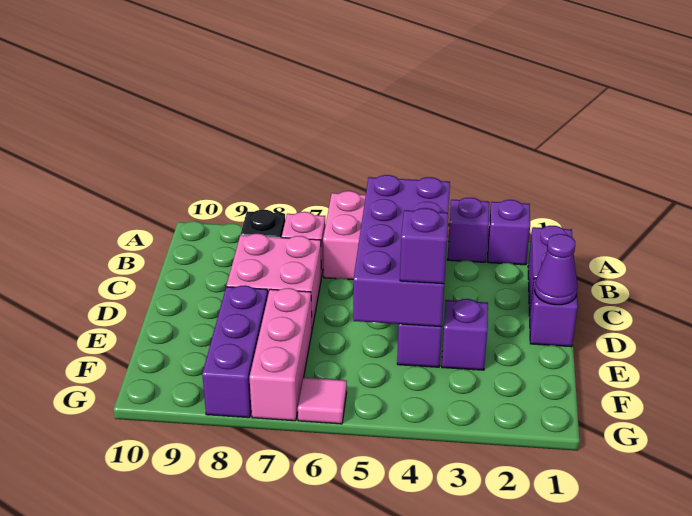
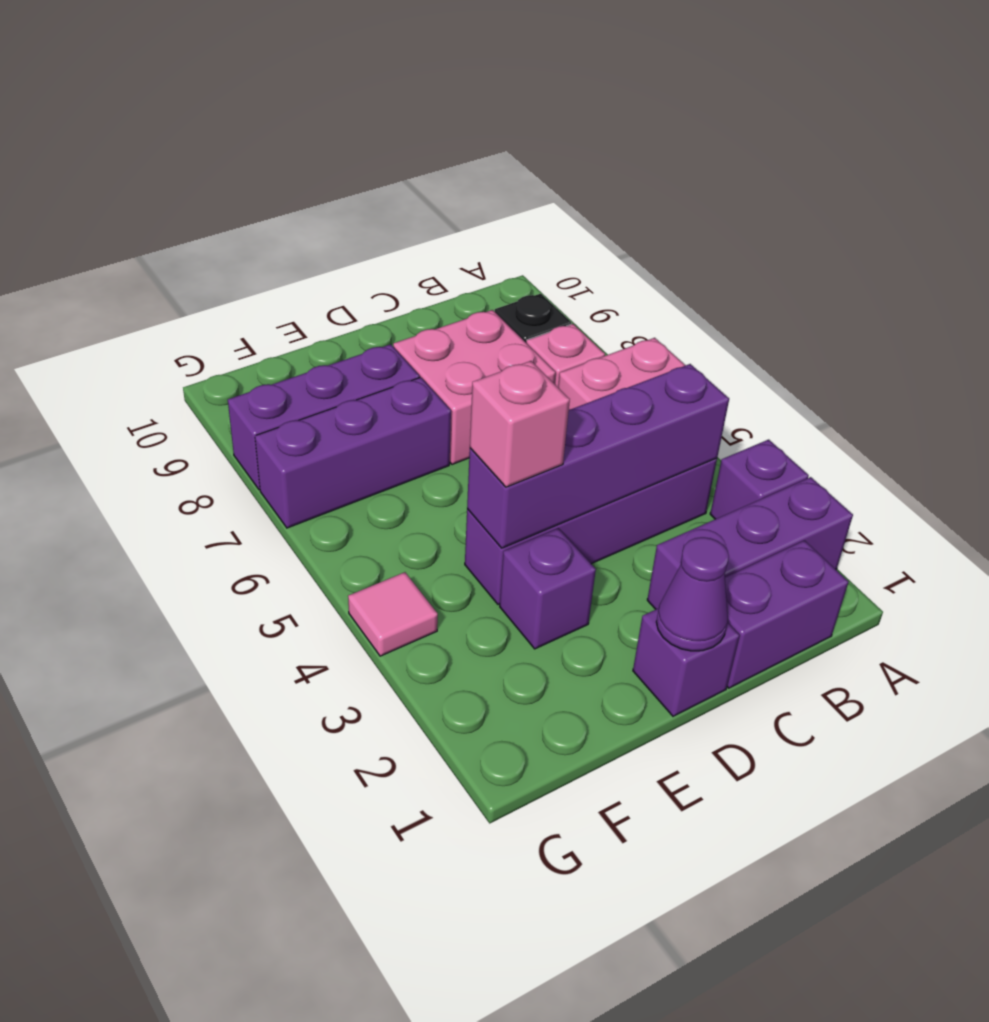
purple brick A2 level 1 -> purple brick A2:C2 level 1
purple brick B4:E5 level 2 -> purple brick B4:E4 level 2
purple brick E4 level 3 -> pink brick E4 level 3
pink brick E7:G7 level 1 -> purple brick E7:G7 level 1
pink tile G6 level 1 -> pink tile G4 level 1

